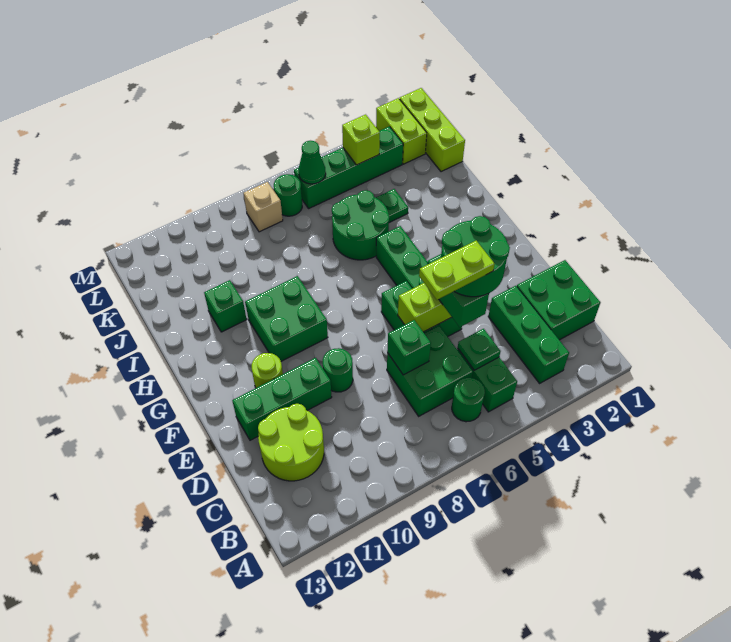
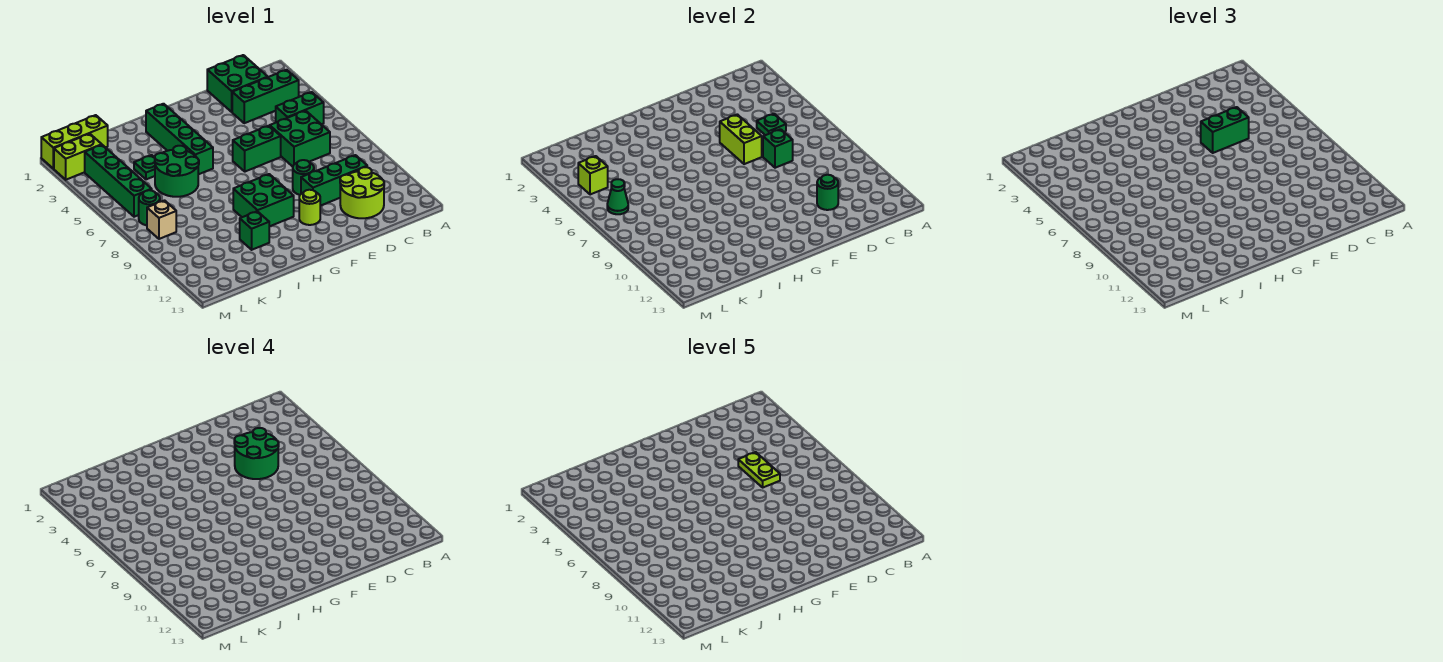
green round brick B6 level 1 -> green round brick D11 level 2
green brick E5:H5 level 1 -> green brick H2:H5 level 1
green brick E10:E12 level 1 -> green brick C10:E10 level 1

